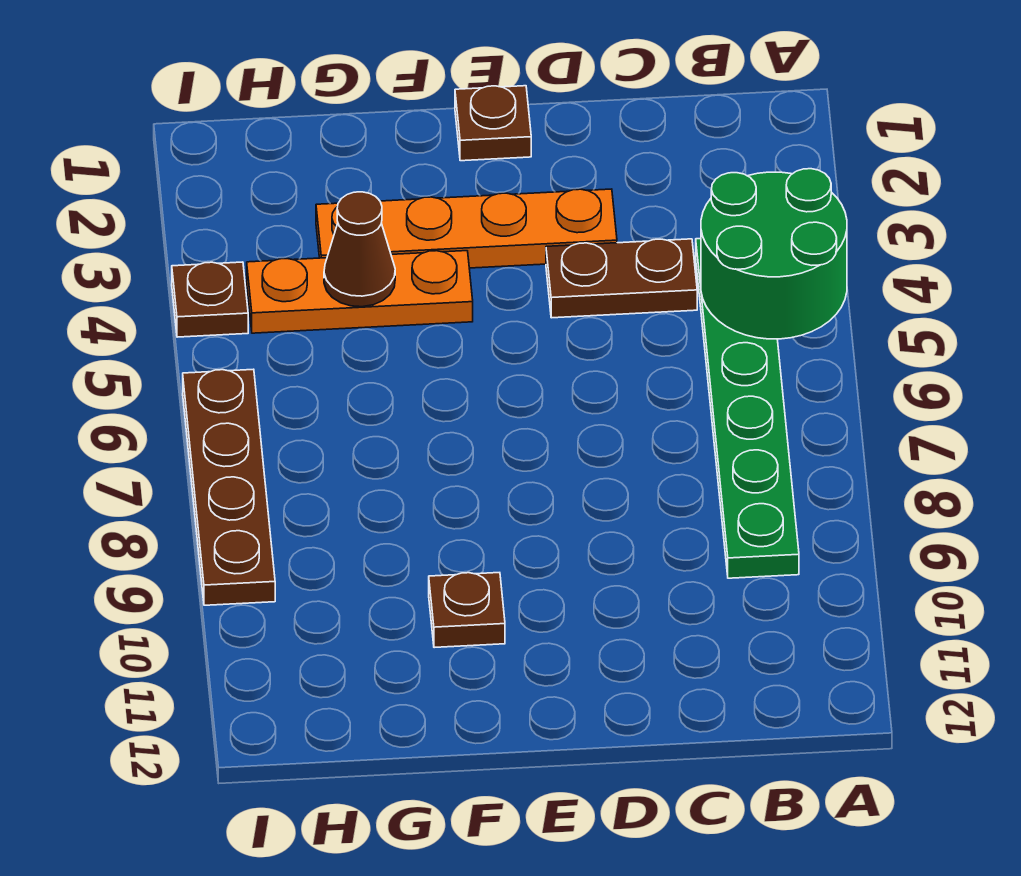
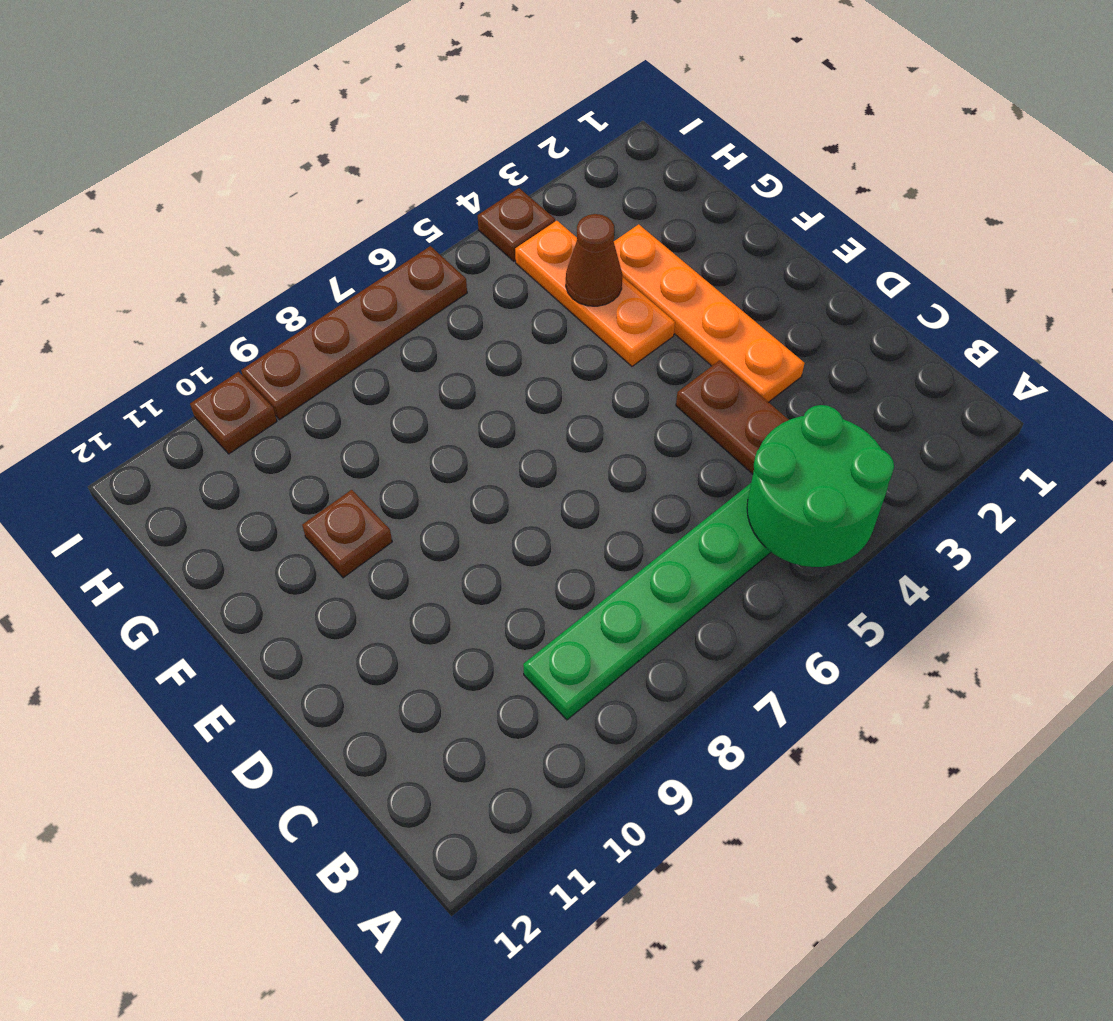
brown plate E1 level 1 -> brown plate I10 level 1

